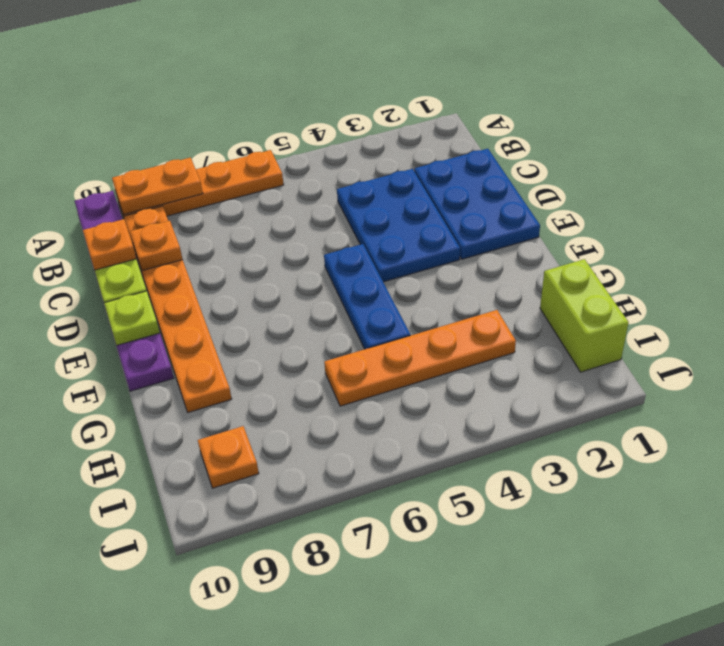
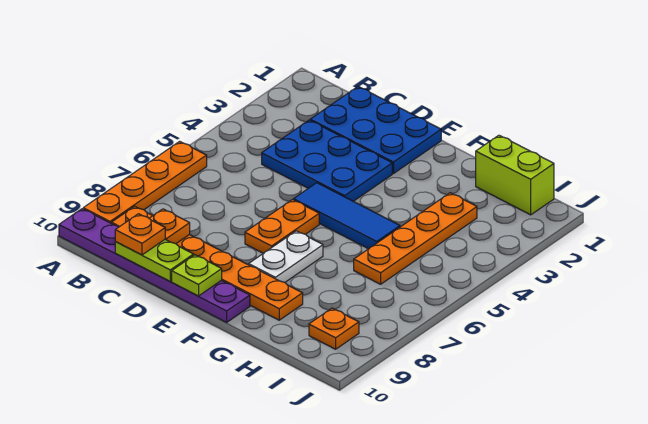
orange plate A8:A9 level 2 -> orange plate E6:E7 level 1
blue plate E5:G5 level 1 -> blue tile E5:G5 level 1
none -> white plate F7:F8 level 1

